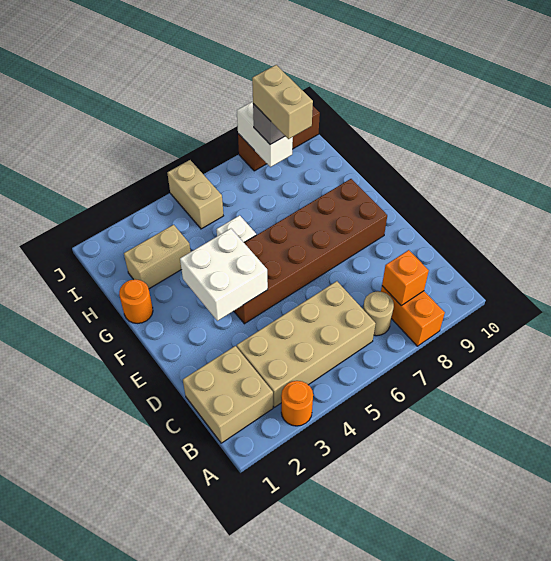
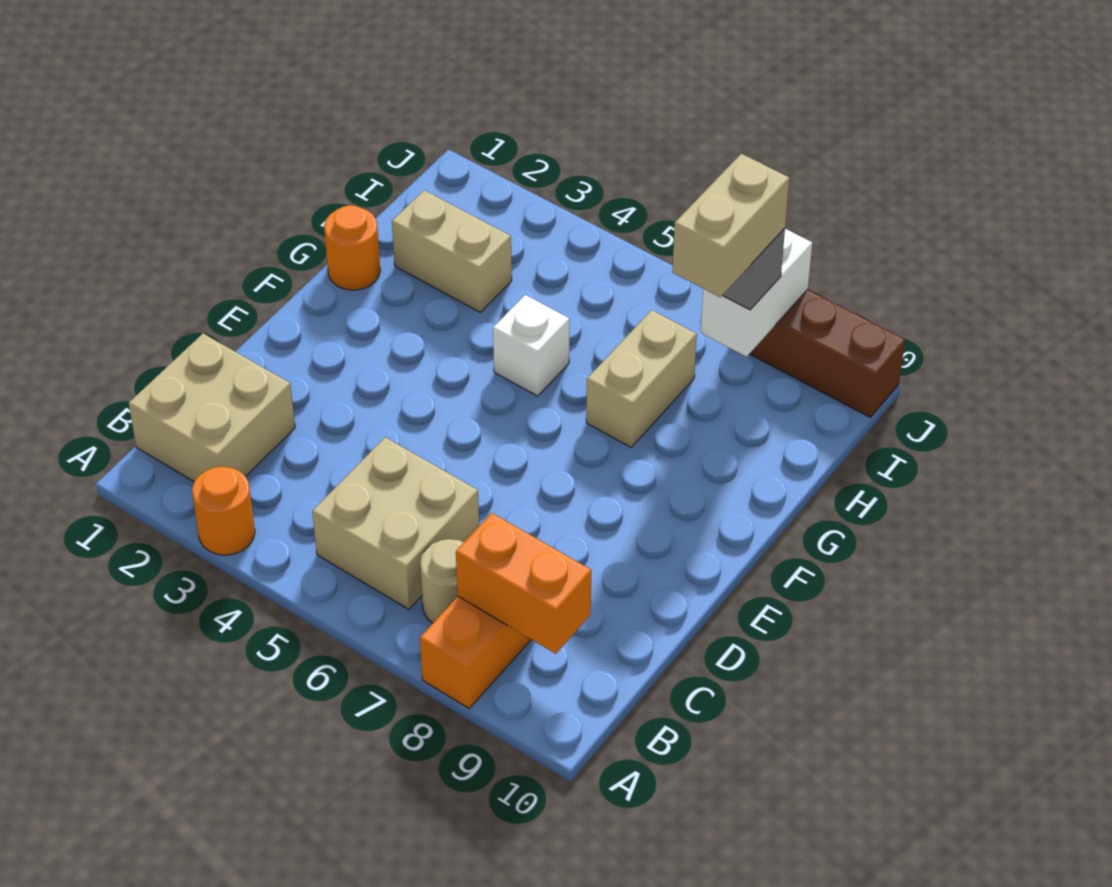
tan brick B3:C6 level 1 -> tan brick B5:C6 level 1
orange brick B8 level 2 -> orange brick B8:B9 level 2
white brick E3:F4 level 2 -> none
brown brick E4:F9 level 1 -> none
tan brick I5:J5 level 1 -> tan brick G7:H7 level 1

